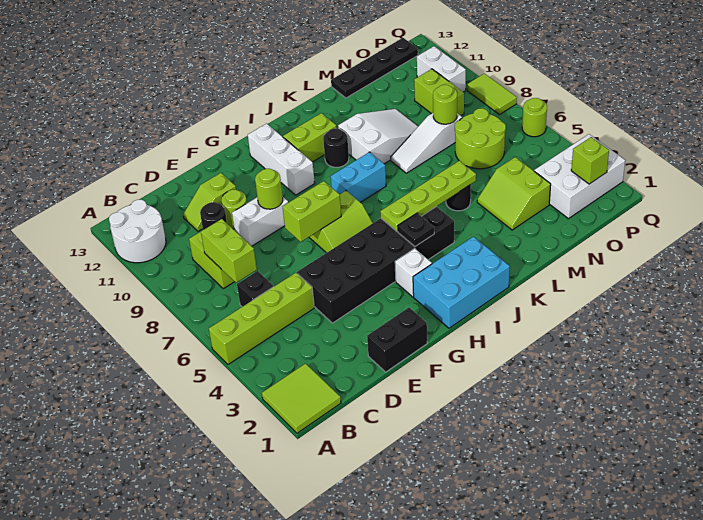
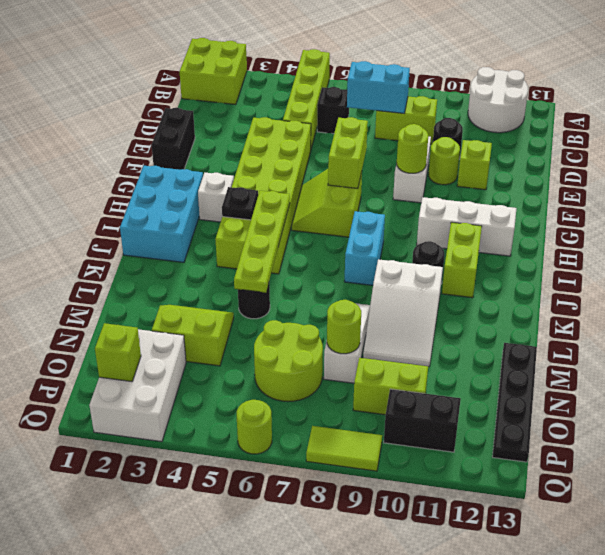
lime tile A1:B2 level 1 -> lime brick A1:B2 level 1
lime brick C7:C8 level 2 -> cyan brick C7:C8 level 2
black brick E4:J5 level 1 -> lime brick E4:J5 level 1
white brick P10:P11 level 1 -> black brick P10:P11 level 1

